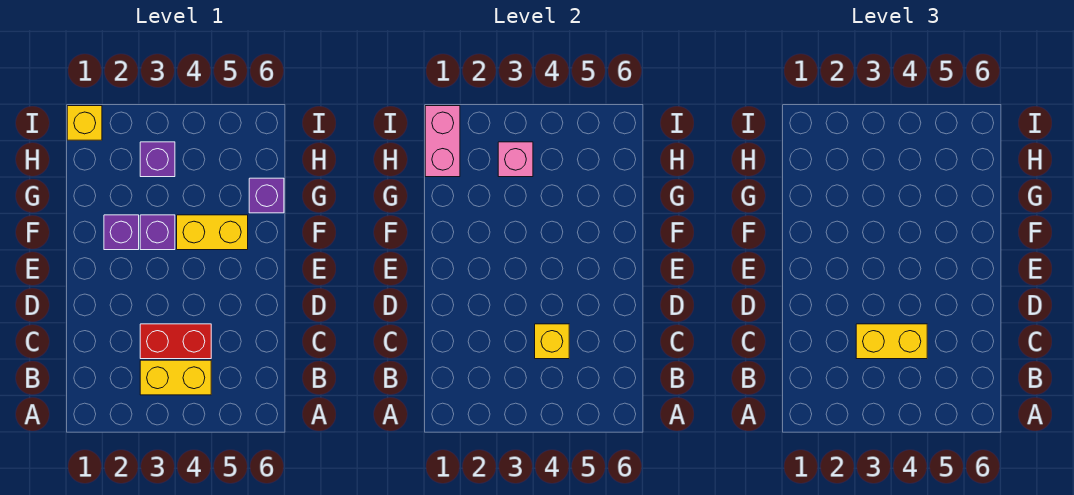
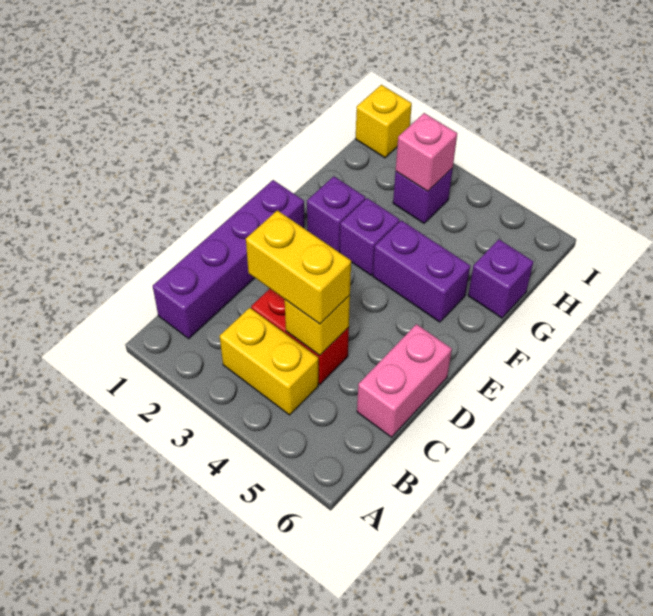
none -> purple brick B1:E1 level 1
yellow brick F4:F5 level 1 -> purple brick F4:F5 level 1
pink brick H1:I1 level 2 -> pink brick C6:D6 level 1

